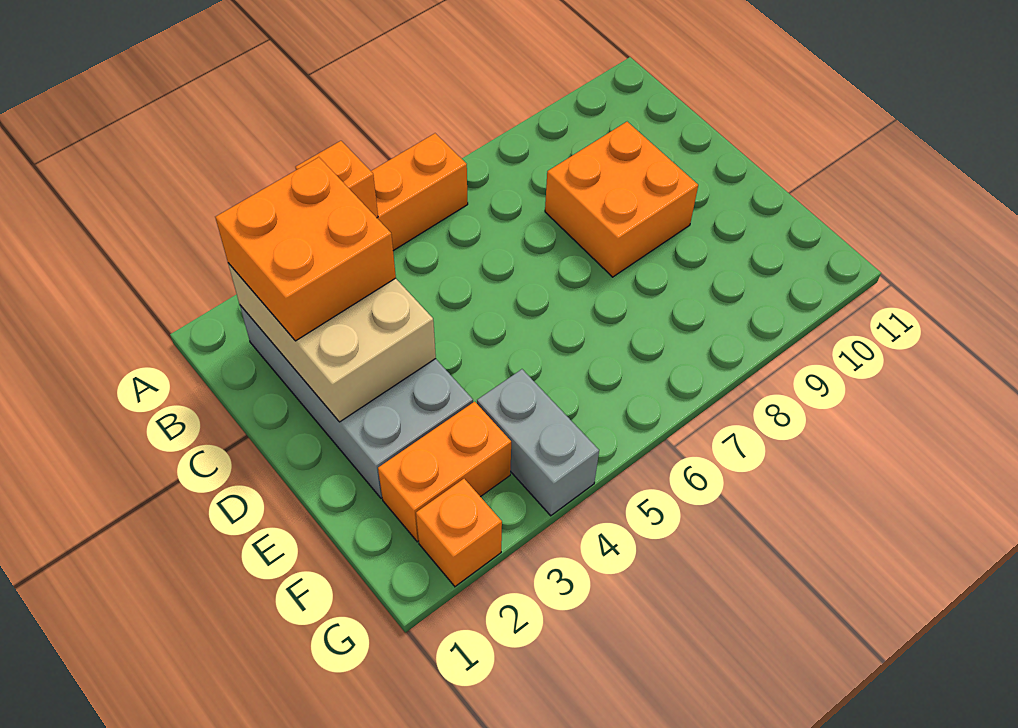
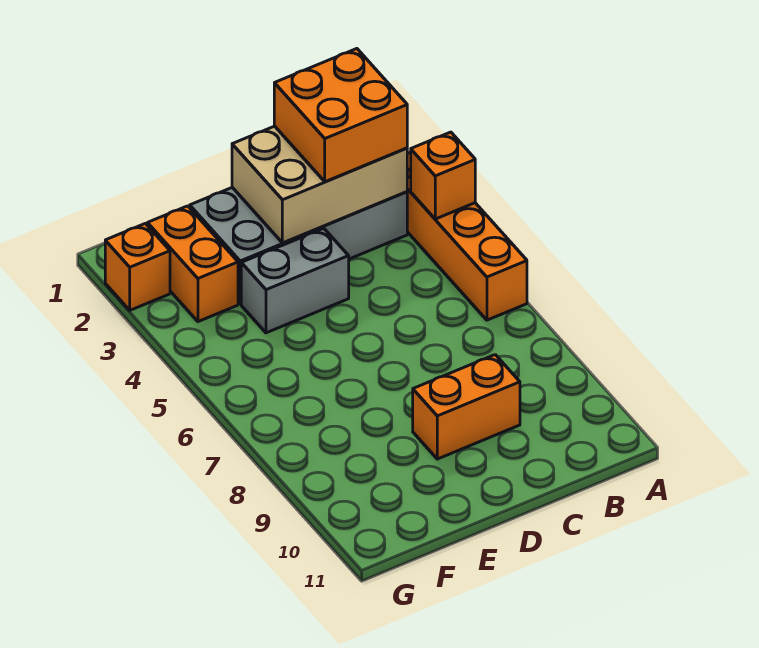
orange brick C8:D9 level 1 -> orange brick C9:D9 level 1
grey brick F4:G4 level 1 -> grey brick D4:E4 level 1

